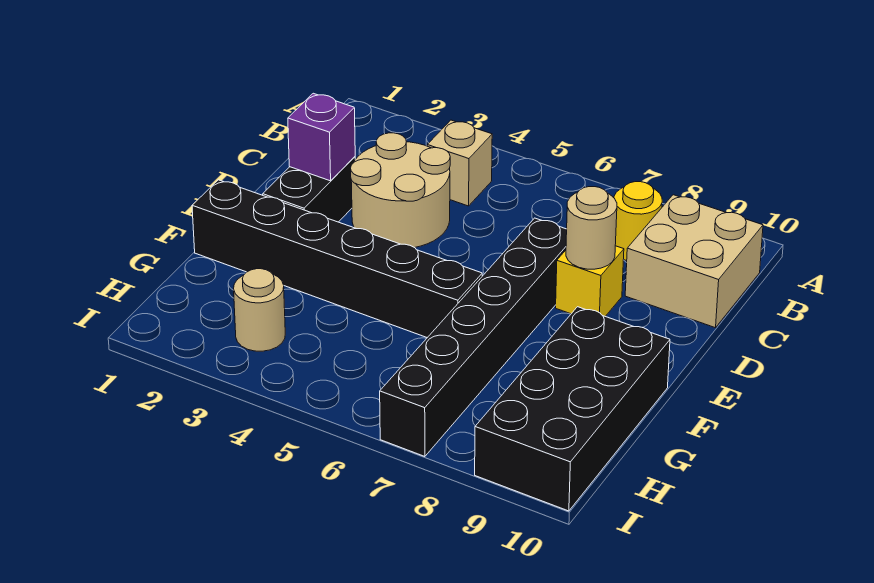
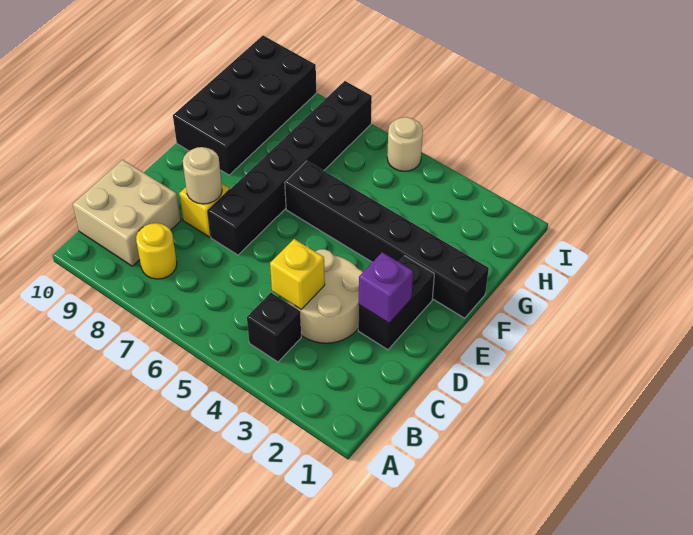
tan brick B4 level 1 -> black brick B4 level 1
none -> yellow brick C4 level 2
tan round brick H3 level 1 -> tan round brick I5 level 1

